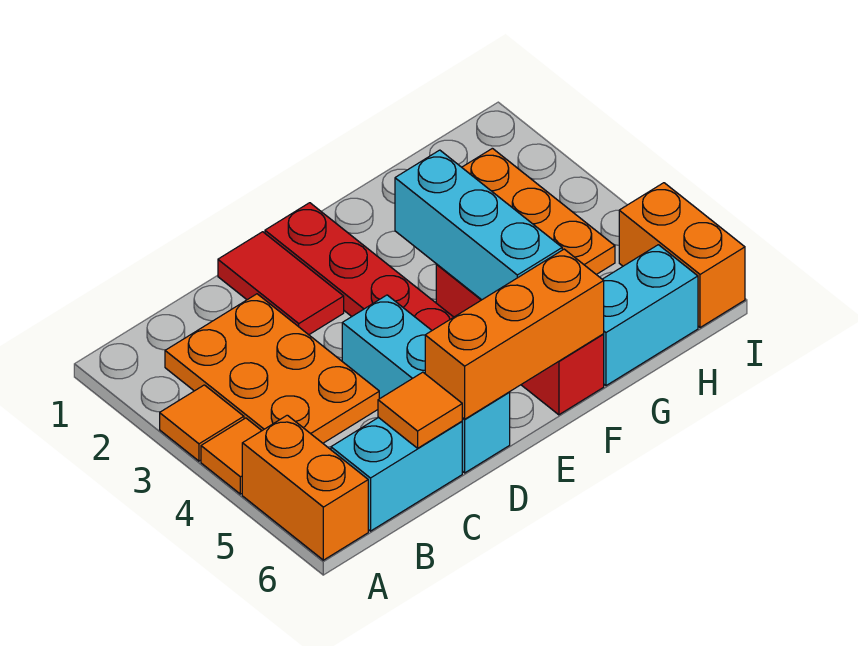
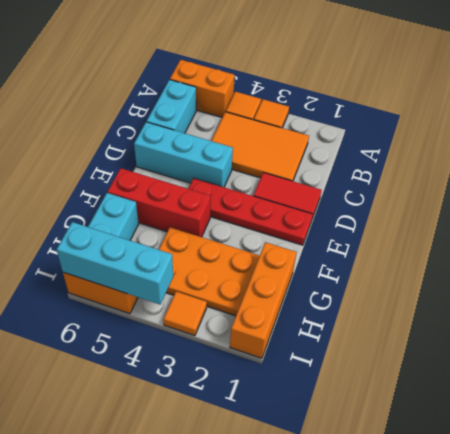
orange plate B2:C4 level 1 -> orange tile B2:C4 level 1
orange tile C6 level 2 -> orange tile I3 level 1
orange brick D6:F6 level 2 -> orange brick G1:I1 level 1
cyan brick F3:F5 level 2 -> cyan brick I4:I6 level 2

